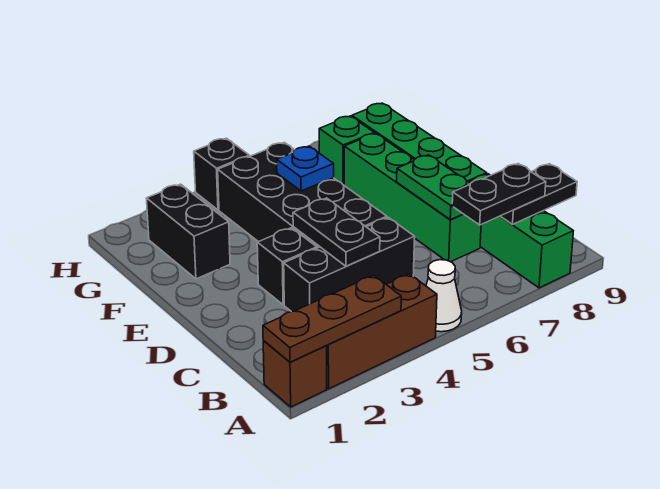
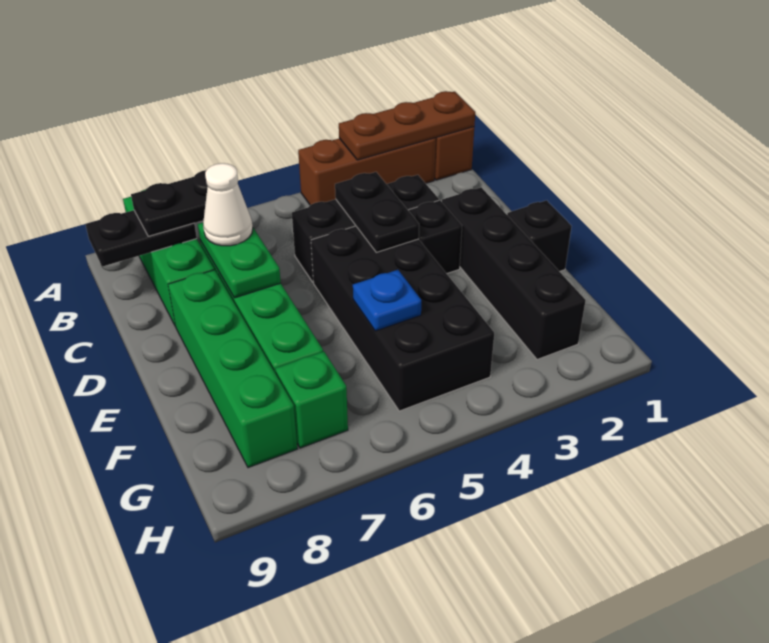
white cone A5 level 1 -> white cone C7 level 3
black brick F2:G2 level 1 -> black brick D2:G2 level 1
black brick H4 level 1 -> black brick E1 level 1

